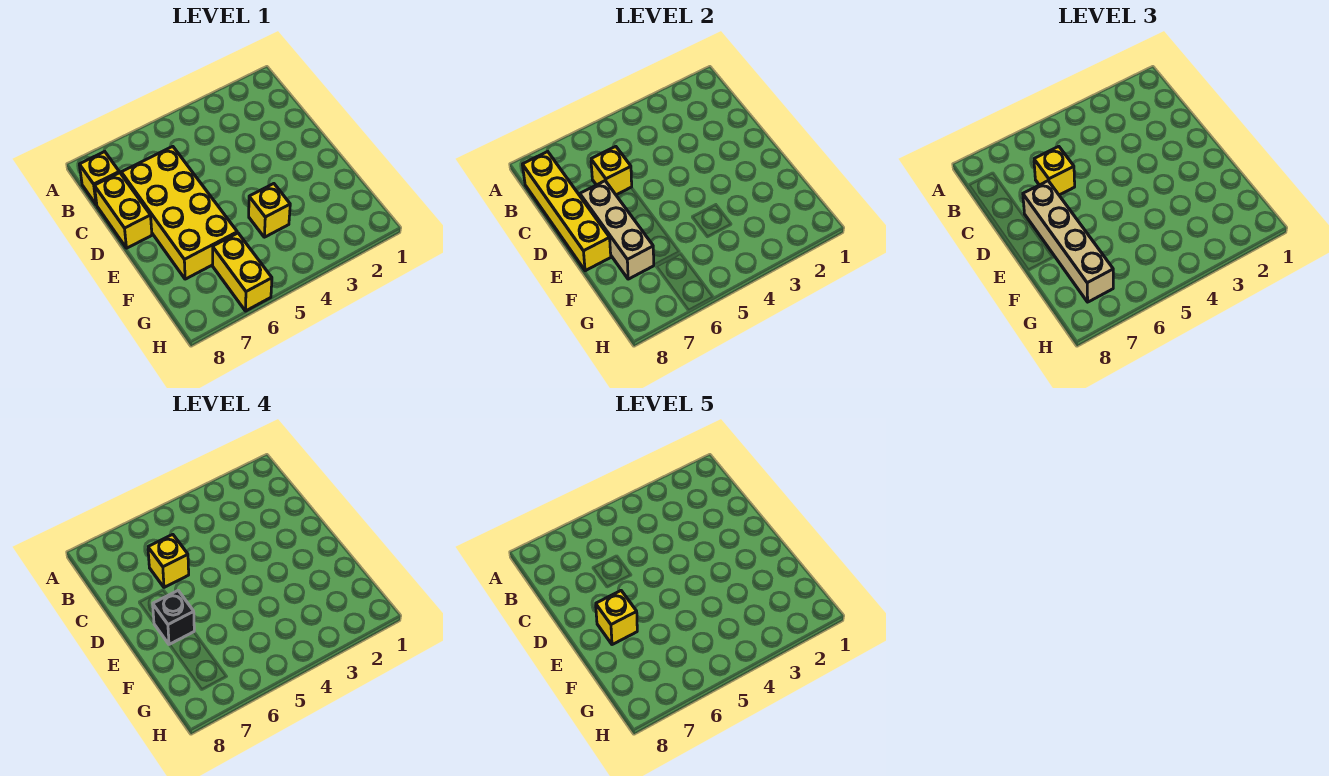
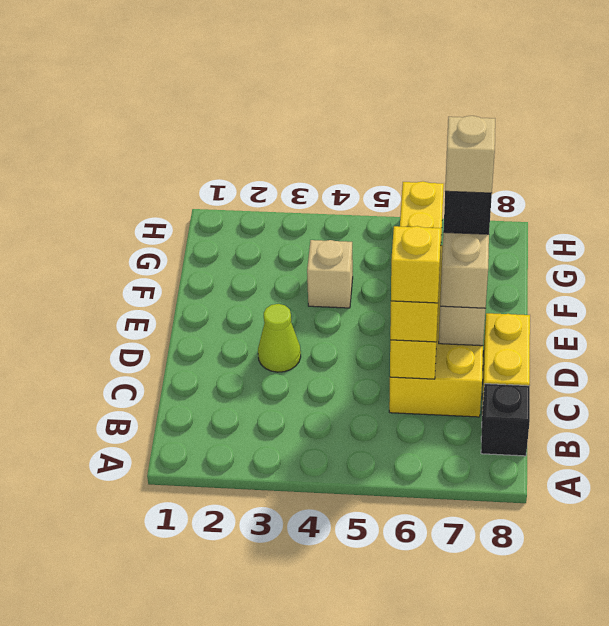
yellow brick B8 level 1 -> black brick B8 level 1
yellow brick B8:E8 level 2 -> none
none -> lime cone D3 level 1
yellow brick E7 level 5 -> tan brick E7 level 5
yellow brick F4 level 1 -> tan brick F4 level 1

